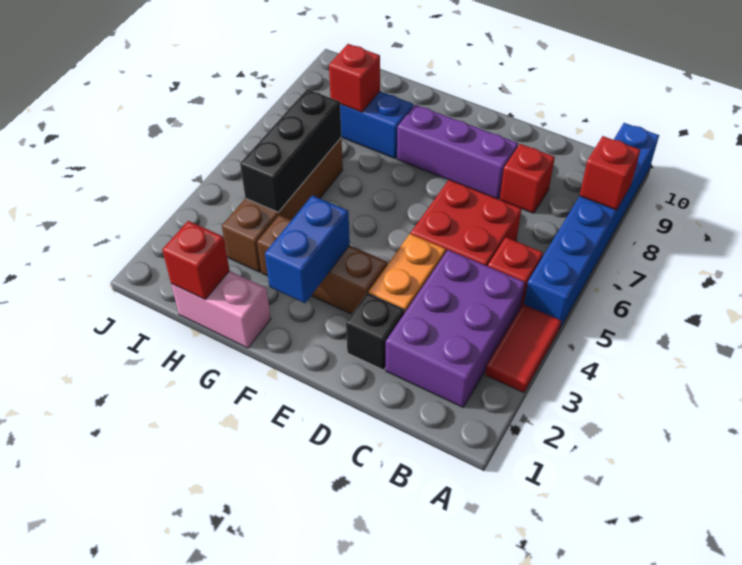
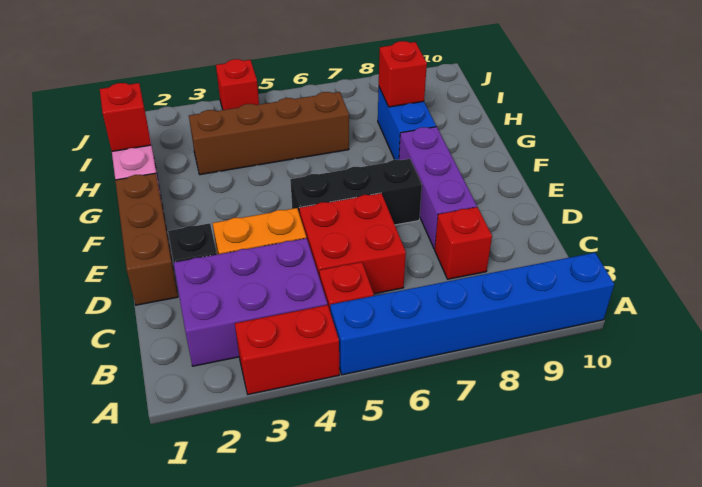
red tile A3:A4 level 1 -> red brick A3:A4 level 1
red brick A8 level 2 -> red brick J4 level 1
brown brick E3:G3 level 1 -> brown brick D1:F1 level 1
blue brick F2:F3 level 2 -> none
black brick H4:H6 level 2 -> black brick E5:E7 level 1

